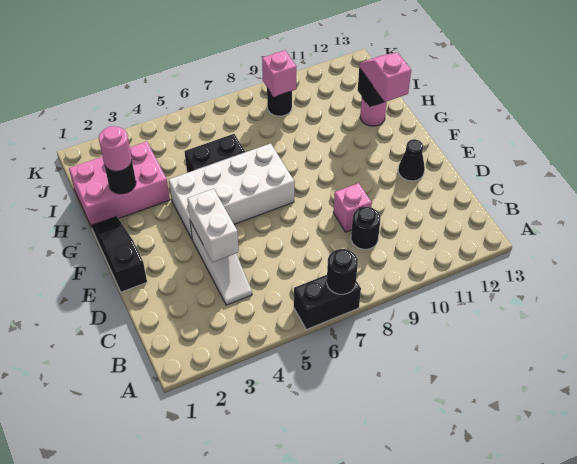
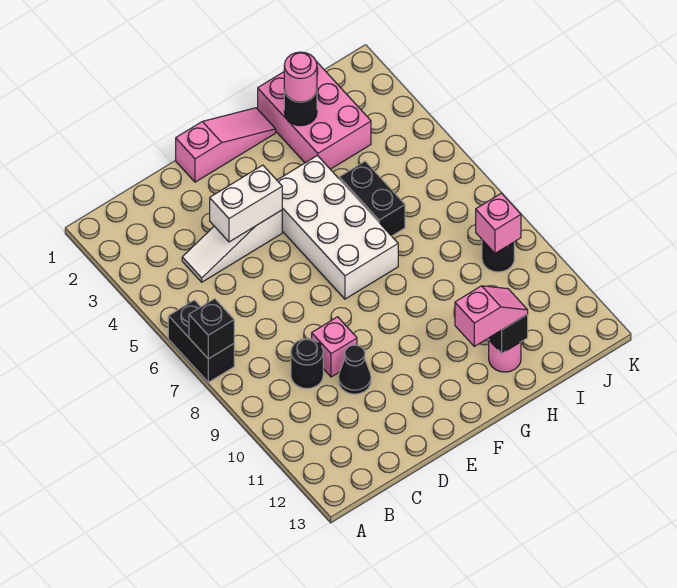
black round brick A7 level 2 -> black brick A7 level 2
black slope E1:G1 level 1 top E -> pink slope E1:G1 level 1 top E
black cone E12 level 1 -> black cone D10 level 1

